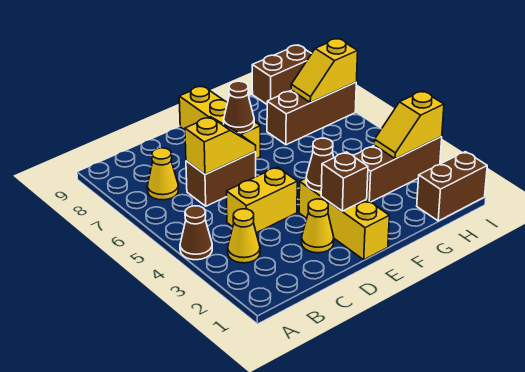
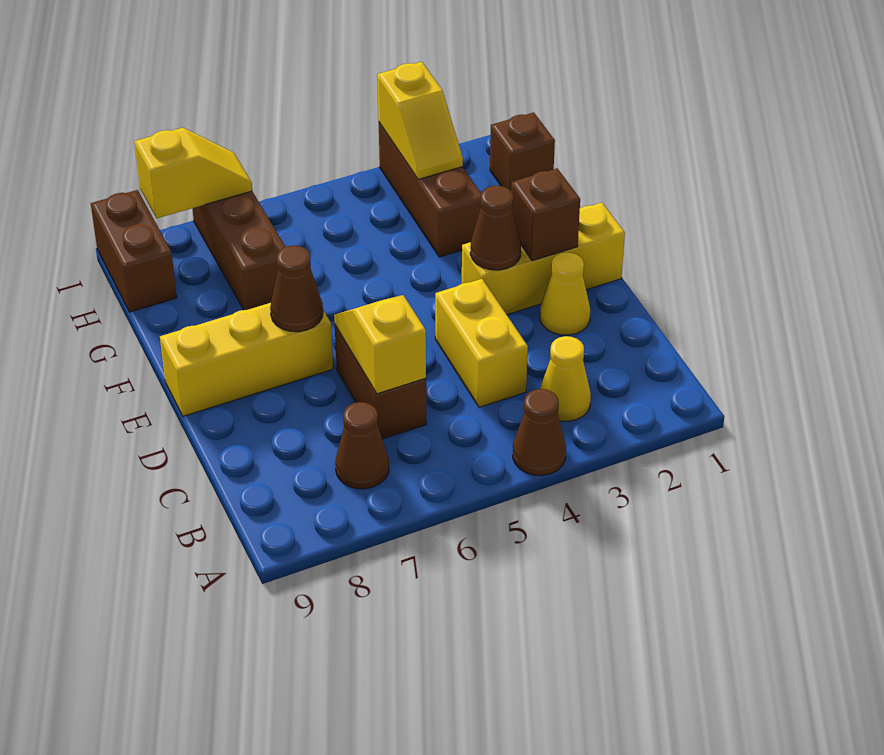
yellow cone B7 level 1 -> brown cone B7 level 1
brown brick H1:I1 level 1 -> brown brick H1 level 1
yellow slope H7:I7 level 2 top I -> yellow slope I7:I8 level 2 top 8

